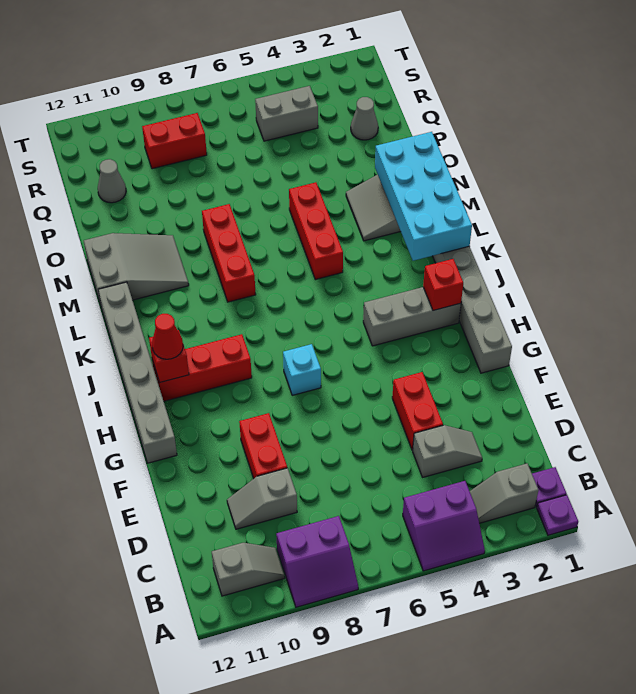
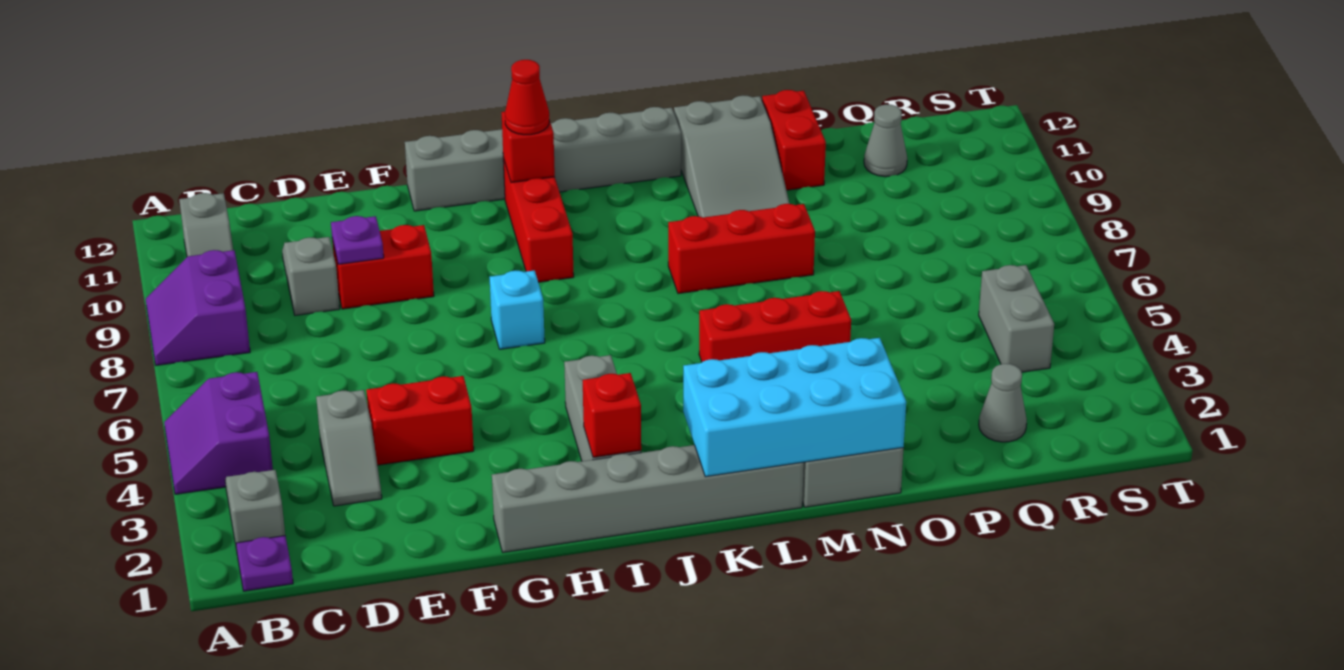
purple plate A1 level 1 -> purple plate E9 level 2
red brick R8:R9 level 1 -> red brick O11:O12 level 1

